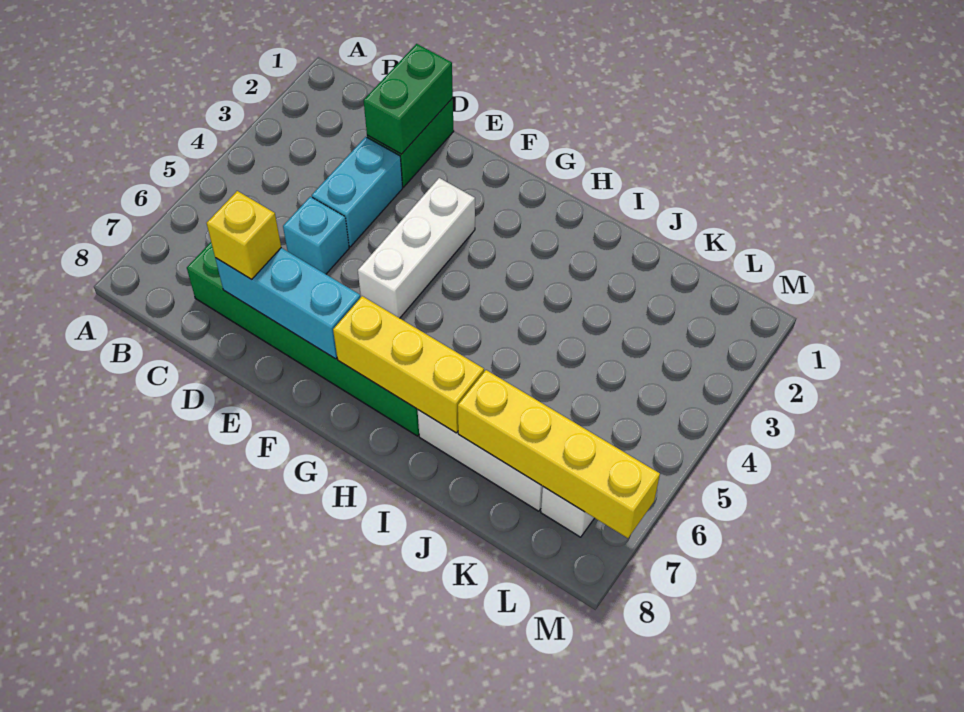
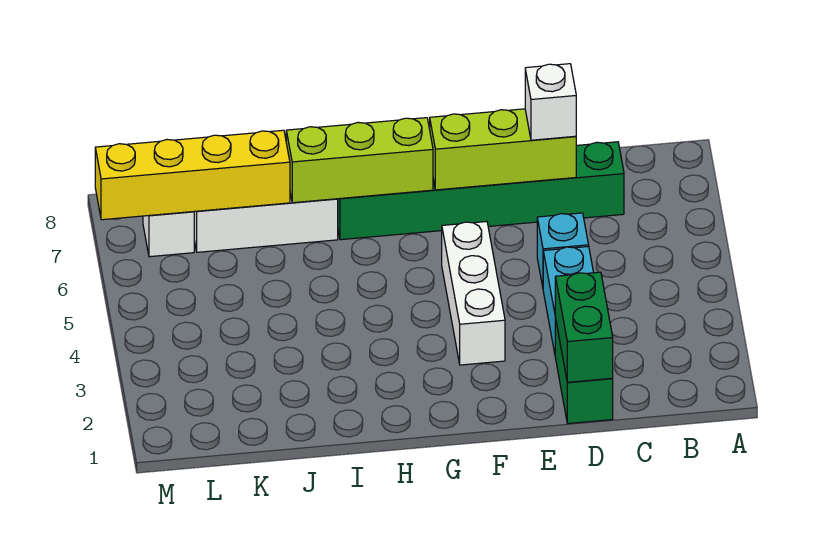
cyan brick D7:F7 level 2 -> lime brick D7:F7 level 2
yellow brick D7 level 3 -> white brick D7 level 3
yellow brick G7:I7 level 2 -> lime brick G7:I7 level 2

